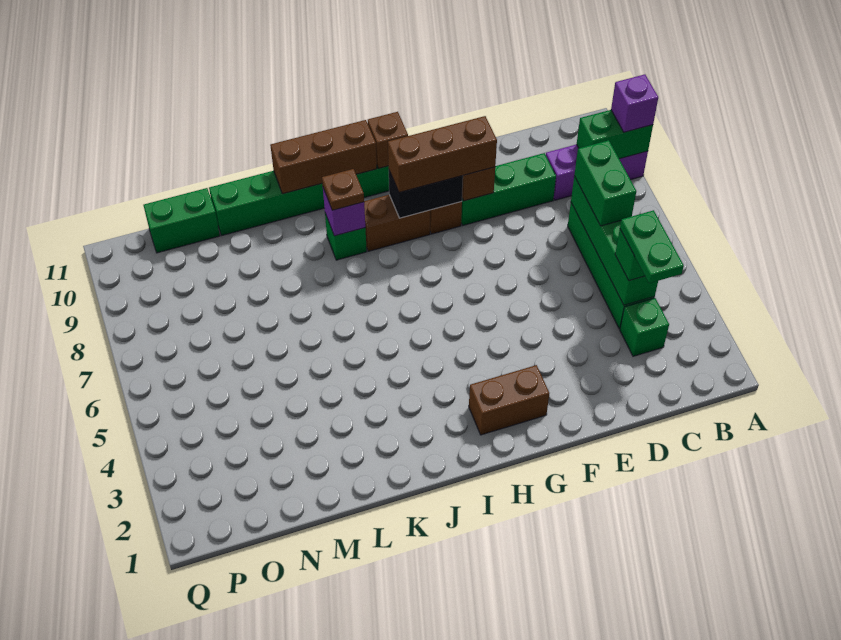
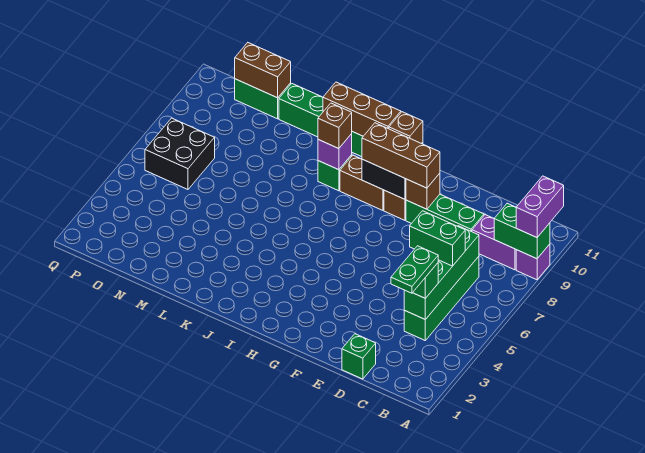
purple brick A9 level 3 -> purple brick A9:A10 level 3
green brick C3 level 1 -> green brick D1 level 1
green brick C6:C7 level 3 -> green brick C6:D6 level 3
brown brick G2:H2 level 1 -> brown brick N11:O11 level 2
brown plate J9 level 3 -> brown brick J9 level 3
none -> black brick O6:P7 level 1

